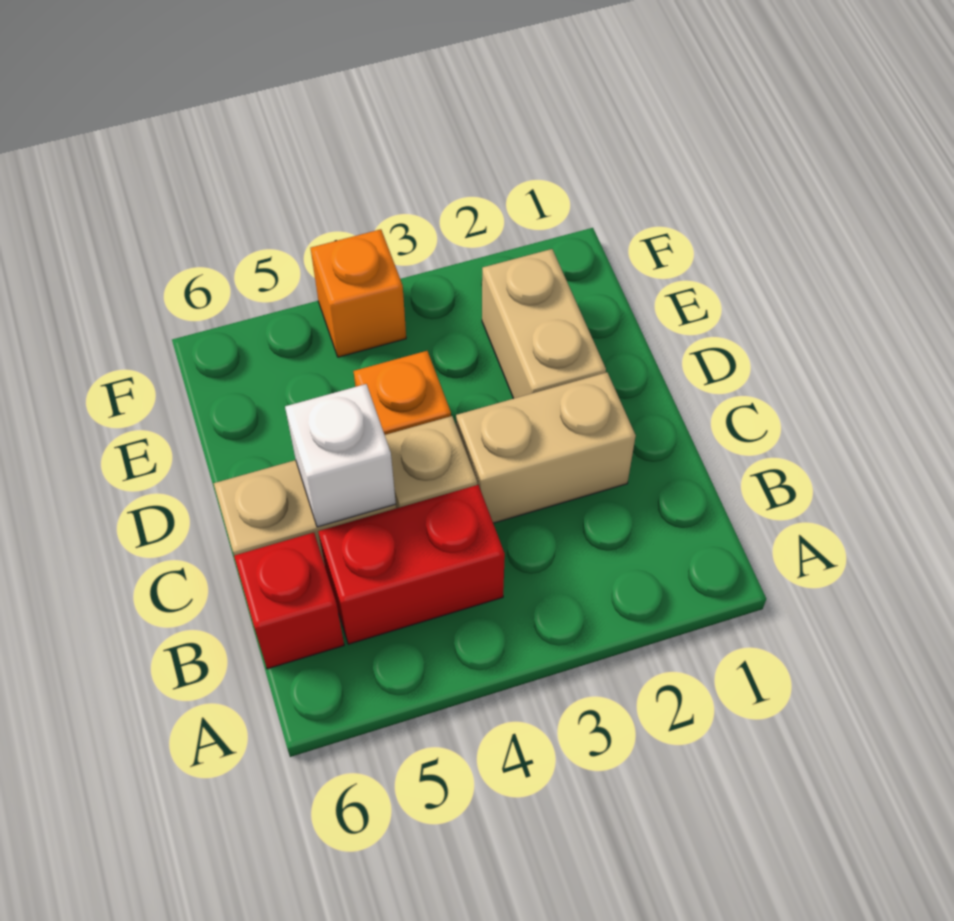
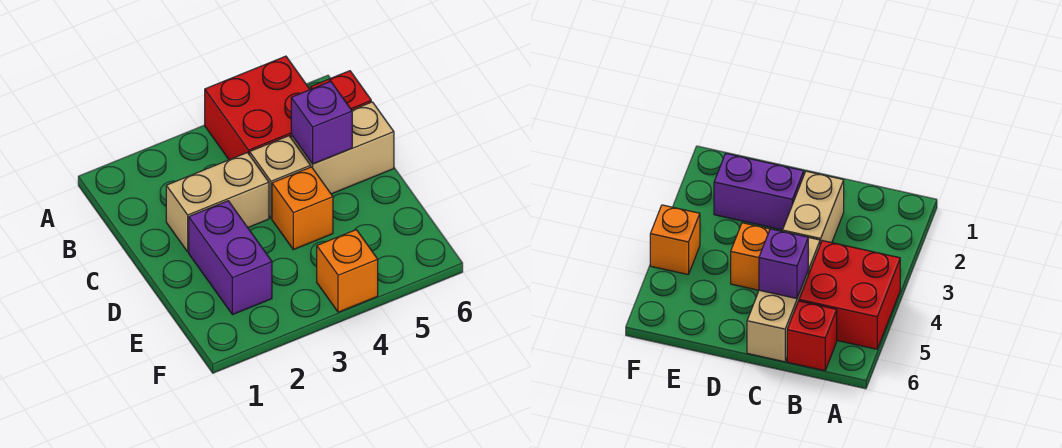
red brick B4:B5 level 1 -> red brick A4:B5 level 1
white brick C5 level 2 -> purple brick C5 level 2
tan brick D2:E2 level 1 -> purple brick D2:E2 level 1

